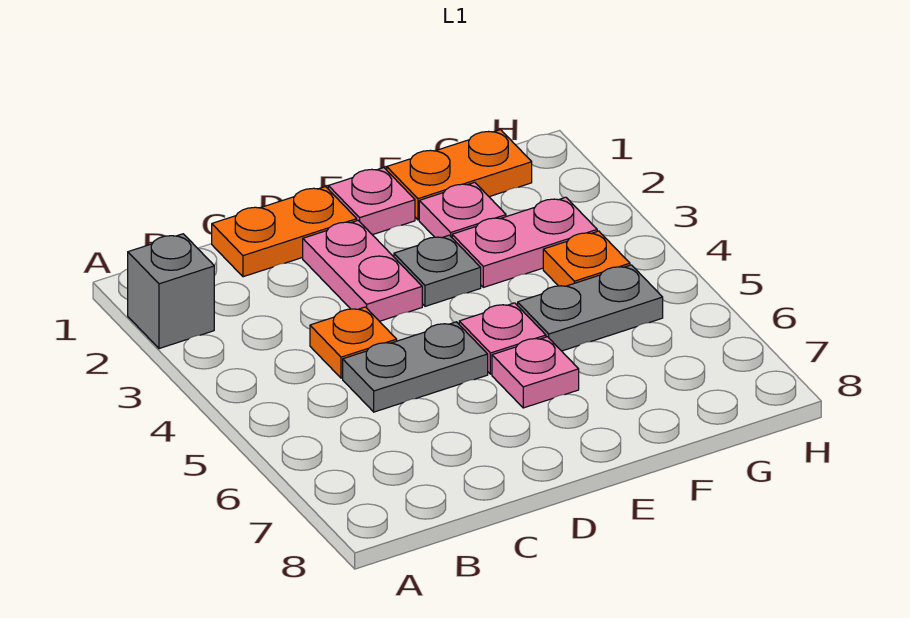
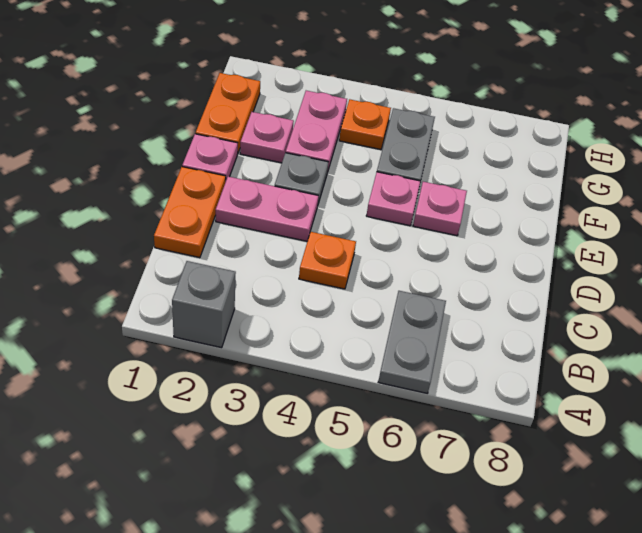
grey plate C5:D5 level 1 -> grey plate A6:B6 level 1

